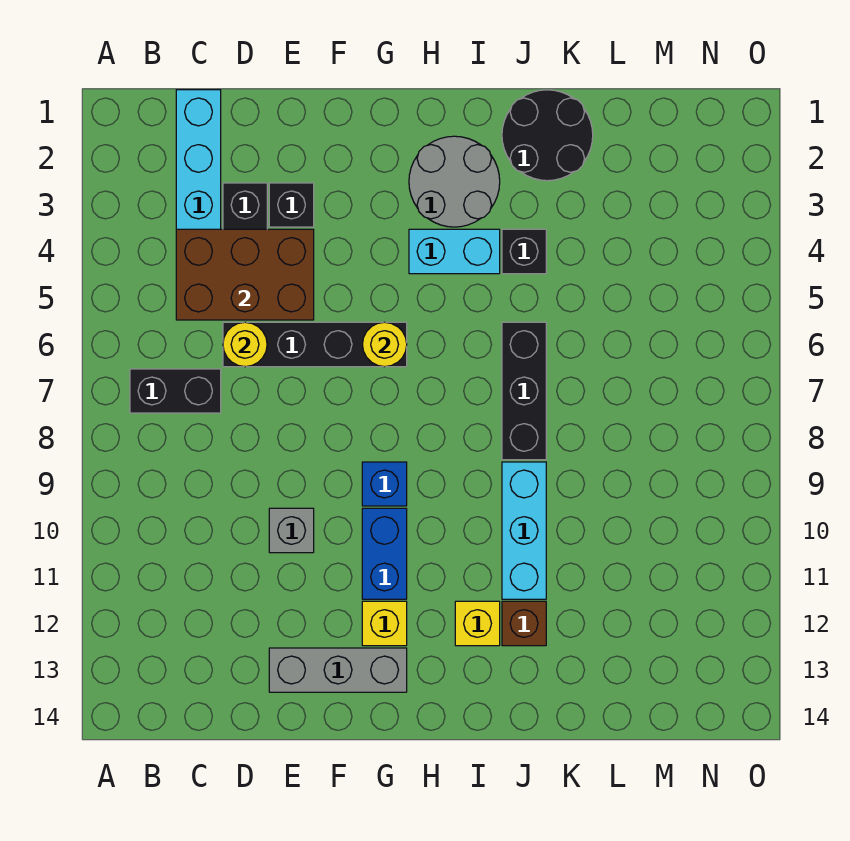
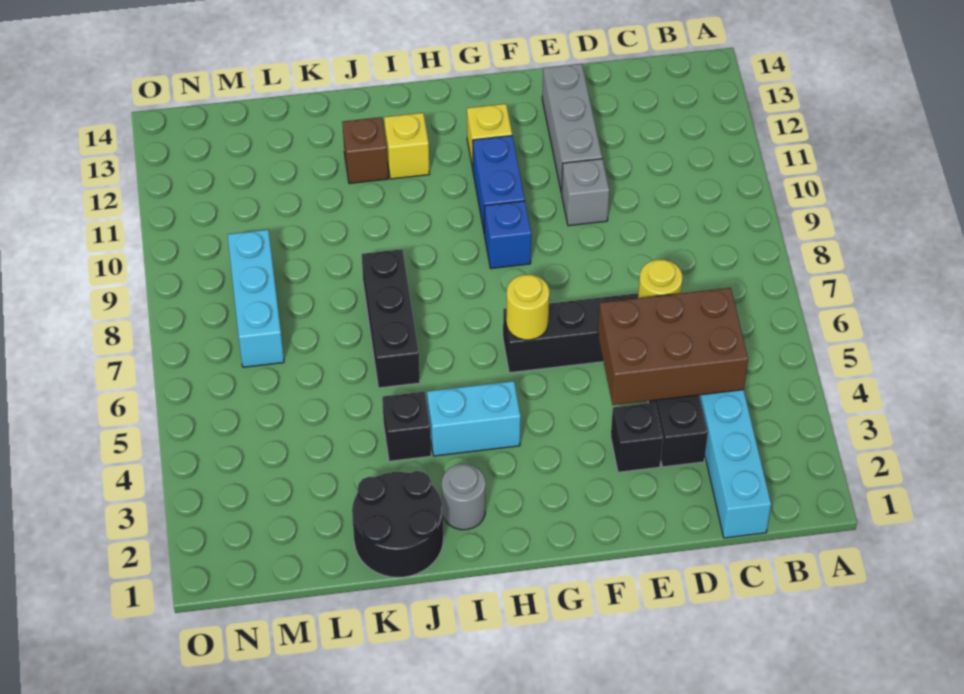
black brick B7:C7 level 1 -> none
grey brick E13:G13 level 1 -> grey brick E11:E13 level 1
grey round brick H2:I3 level 1 -> grey round brick I2 level 1
cyan brick J9:J11 level 1 -> cyan brick M7:M9 level 1

